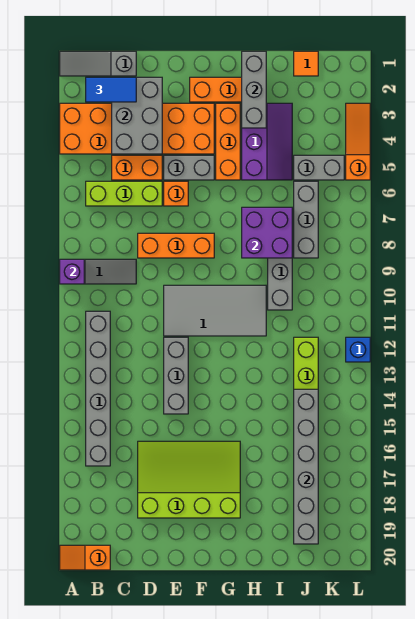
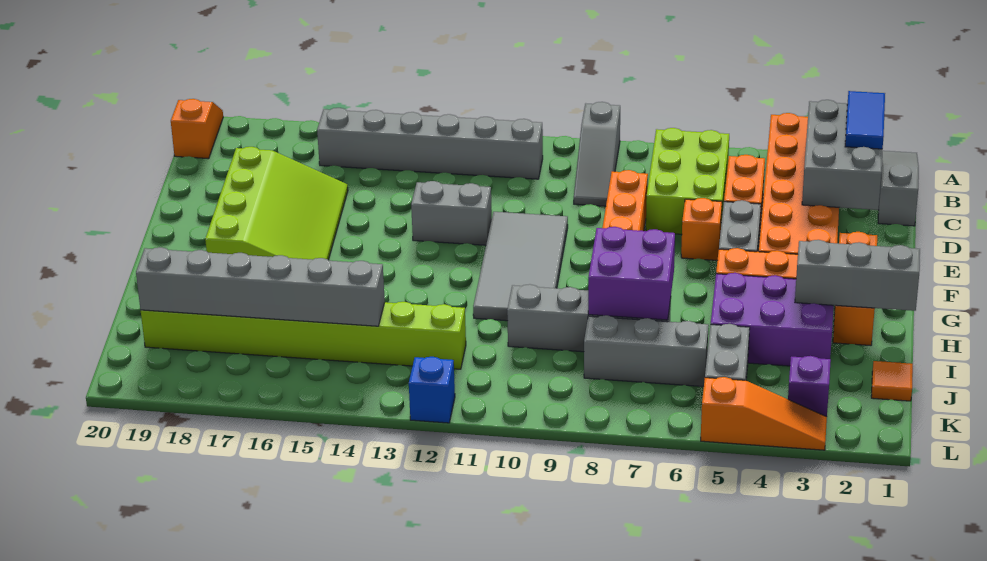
purple brick A9 level 2 -> purple brick K3 level 1
lime brick B6:D6 level 1 -> lime brick B6:D7 level 1
grey brick C2:D4 level 2 -> grey brick B2:D3 level 2
grey brick E12:E14 level 1 -> grey brick E12:E13 level 1
purple slope H3:I5 level 1 top H -> purple brick H3:I5 level 1

